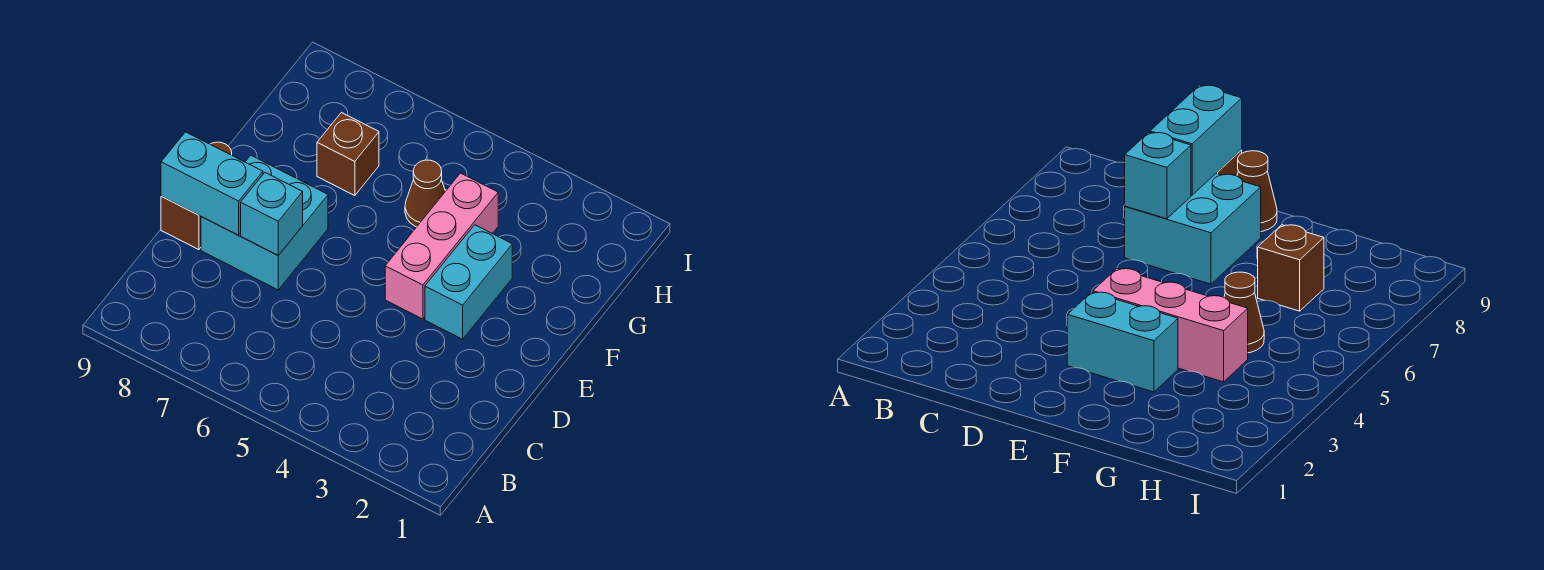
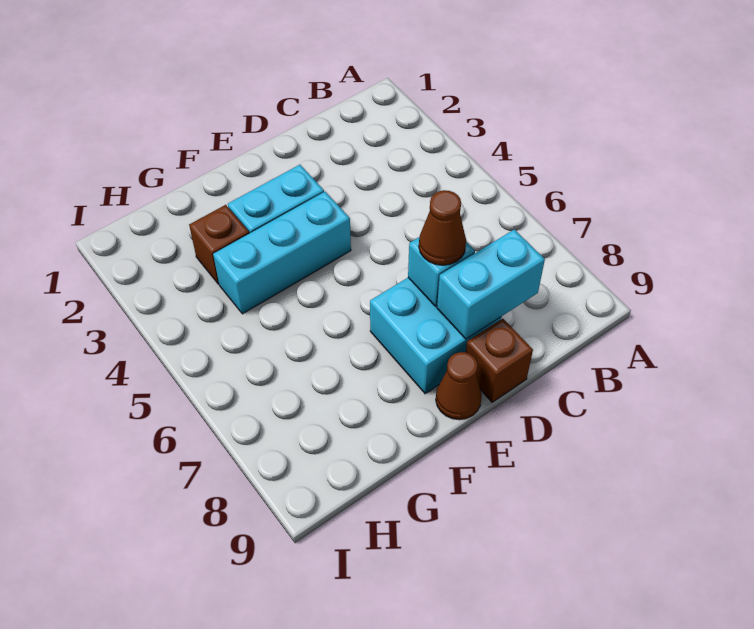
cyan brick D8:D9 level 2 -> cyan brick C8:D8 level 2
pink brick E4:G4 level 1 -> cyan brick E4:G4 level 1
brown cone G5 level 1 -> brown cone D7 level 3
brown brick G7 level 1 -> brown brick G3 level 1

